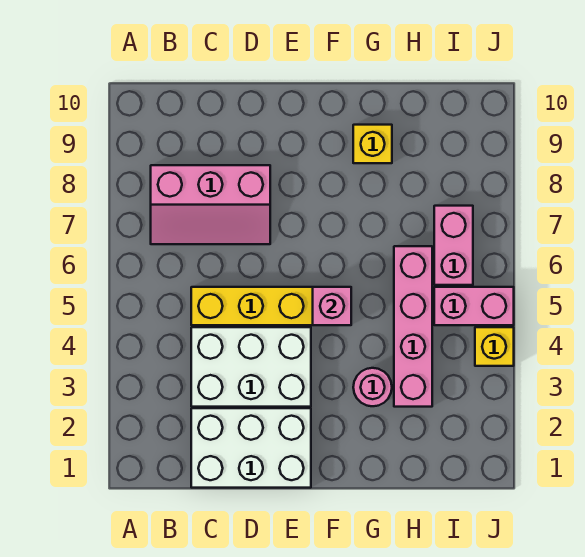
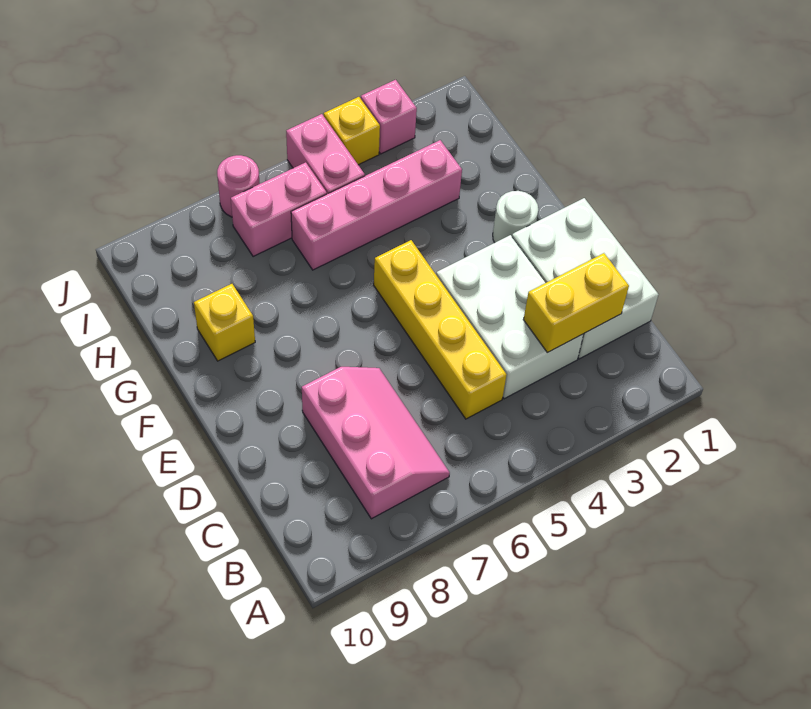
none -> yellow brick C2:C3 level 2
none -> white round brick F2 level 1
pink brick F5 level 2 -> pink brick J3 level 1
pink round brick G3 level 1 -> pink round brick J7 level 1

